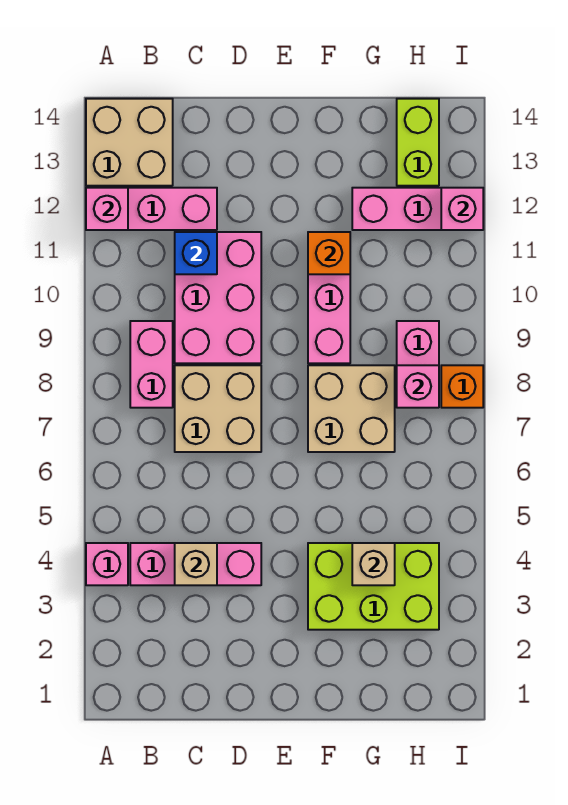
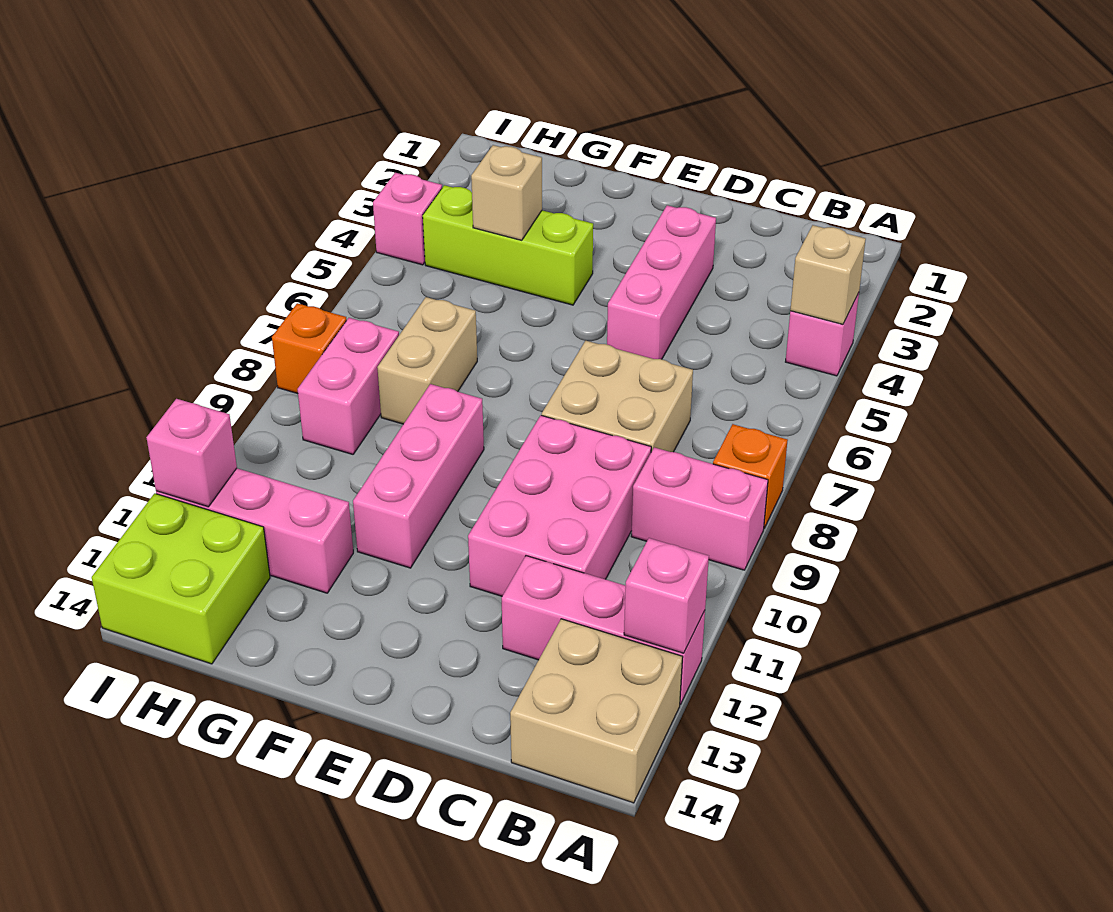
pink brick B4:D4 level 1 -> pink brick D3:D5 level 1
pink brick B8:B9 level 1 -> pink brick A9:B9 level 1
tan brick C4 level 2 -> tan brick A4 level 2
blue brick C11 level 2 -> none
lime brick F3:H4 level 1 -> lime brick F4:H4 level 1
tan brick F7:G8 level 1 -> tan brick G7:G8 level 1
orange brick F11 level 2 -> orange brick A8 level 1
pink brick H8 level 2 -> pink brick I4 level 1
lime brick H13:H14 level 1 -> lime brick H13:I14 level 1

